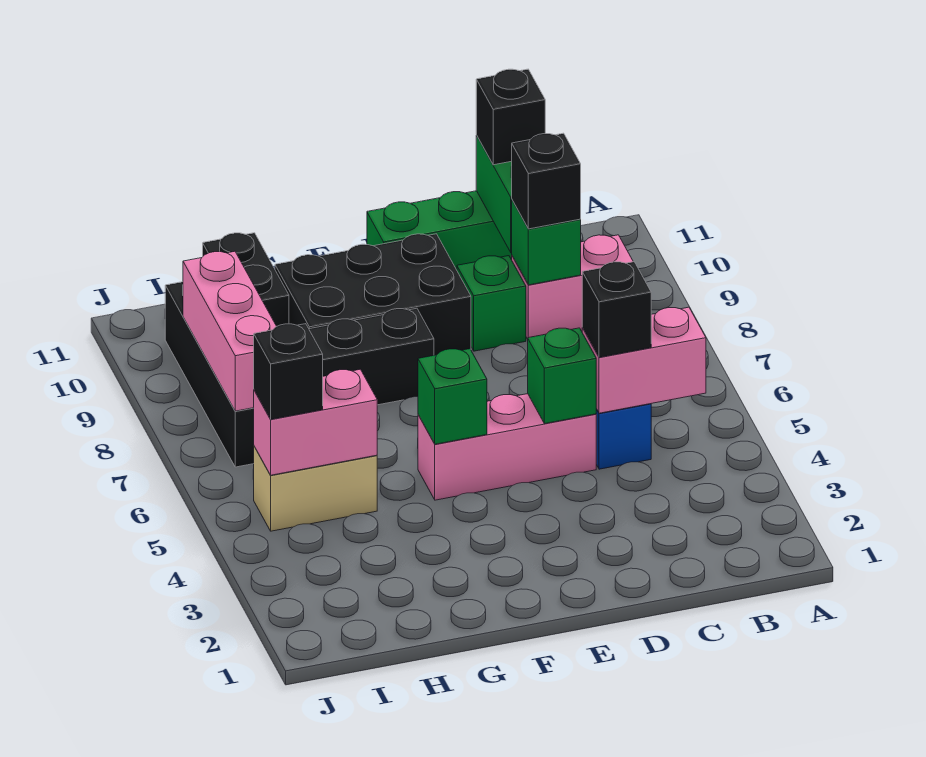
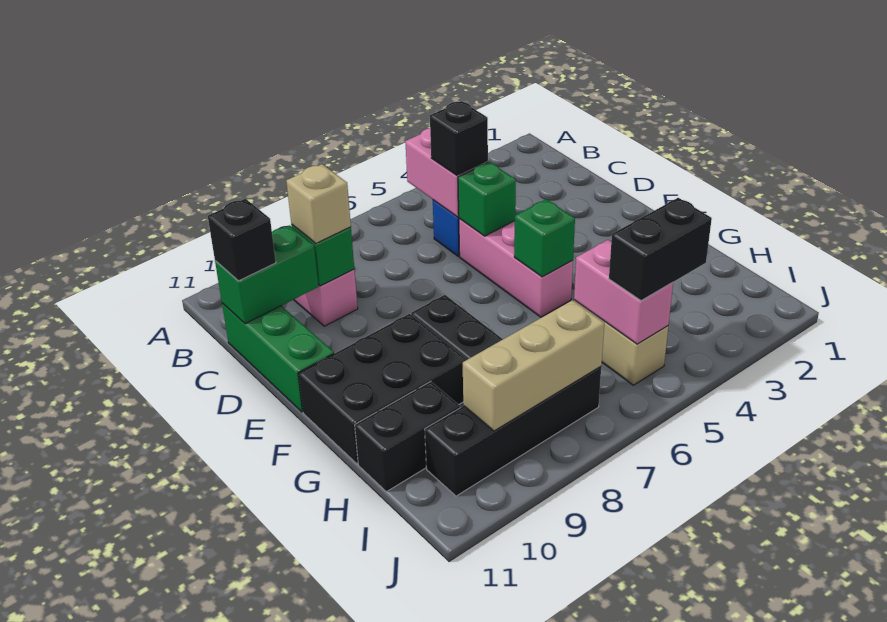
black brick C9 level 3 -> tan brick C9 level 3
green brick D9 level 1 -> none
black brick E9:G10 level 1 -> black brick F9:G11 level 1
black brick I5 level 3 -> black brick I4:I5 level 3
pink brick I7:I9 level 2 -> tan brick I7:I9 level 2

